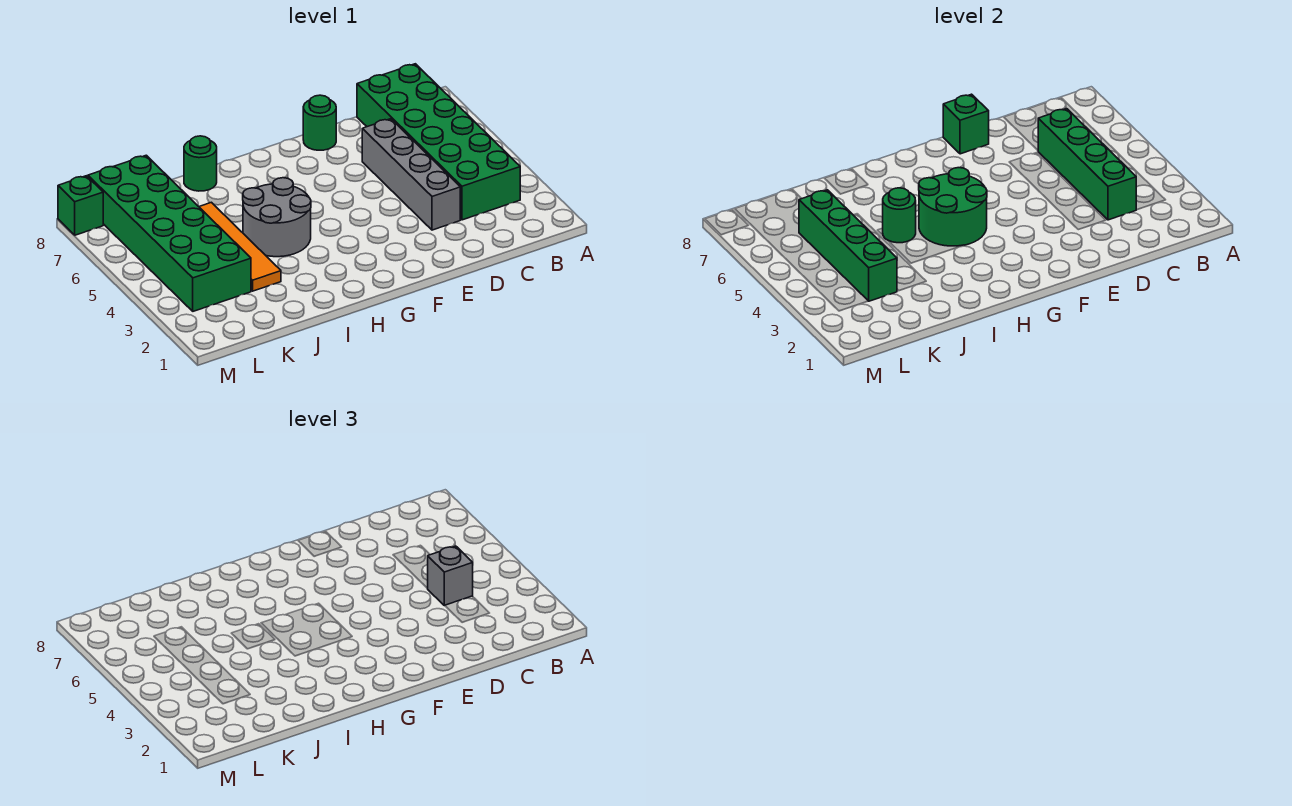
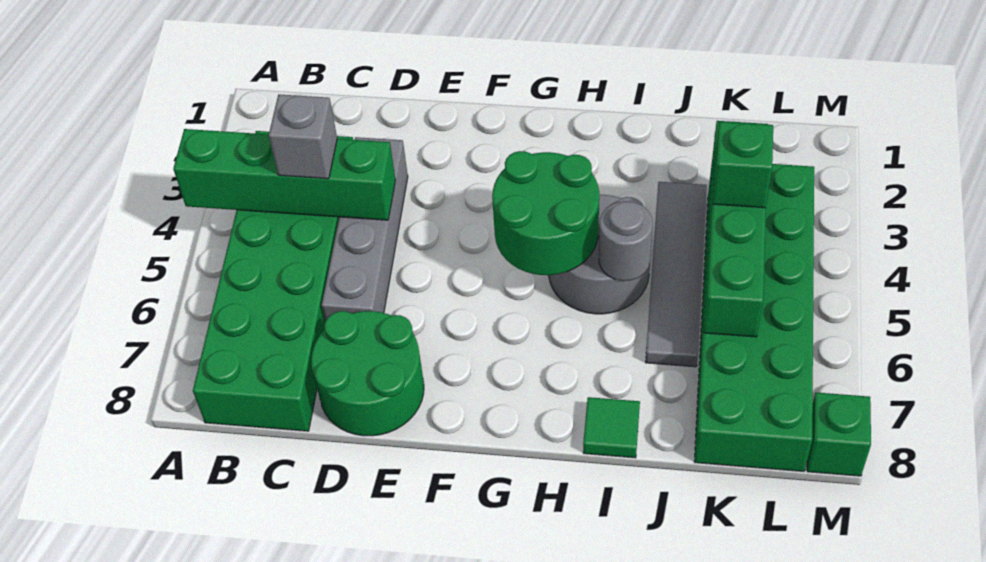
green brick C3:C6 level 2 -> green brick A4:D4 level 2
green round brick E8 level 1 -> green round brick D7:E8 level 1
green brick E8 level 2 -> green brick K4 level 3
green round brick I5 level 2 -> grey round brick I5 level 2
green round brick I8 level 1 -> green tile I8 level 1
orange tile J3:J6 level 1 -> grey tile J3:J6 level 1

